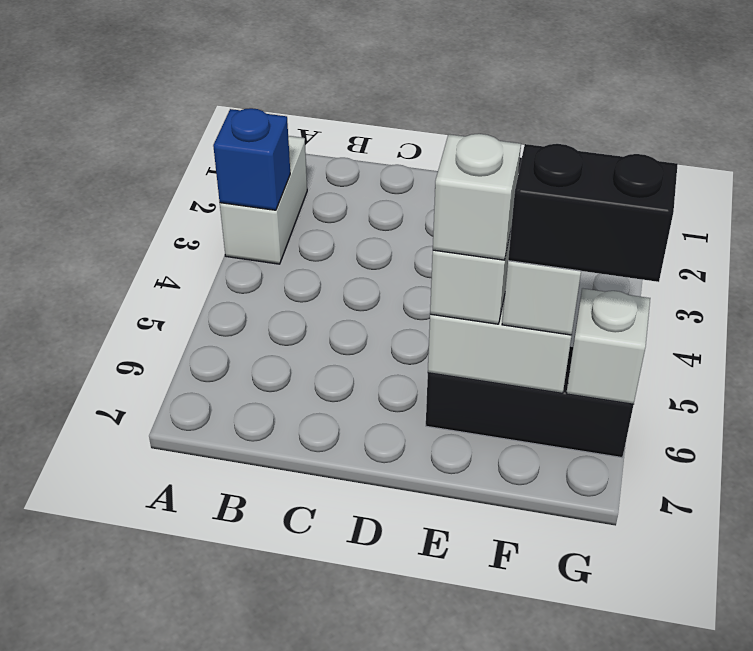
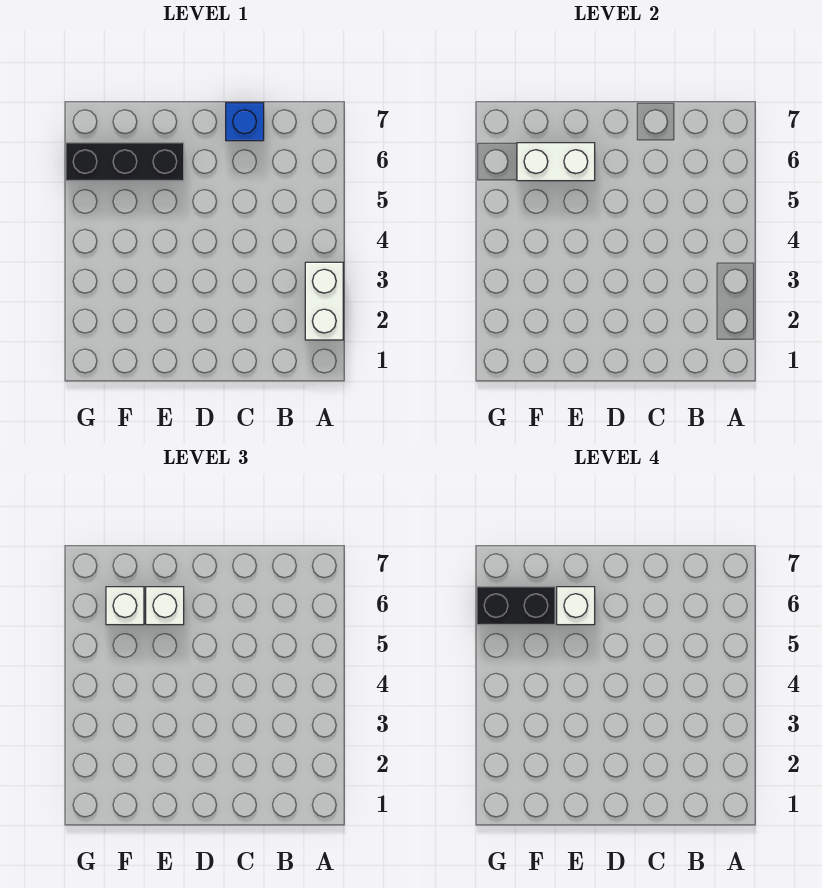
blue brick A3 level 2 -> blue brick C7 level 1
white brick G6 level 2 -> none

